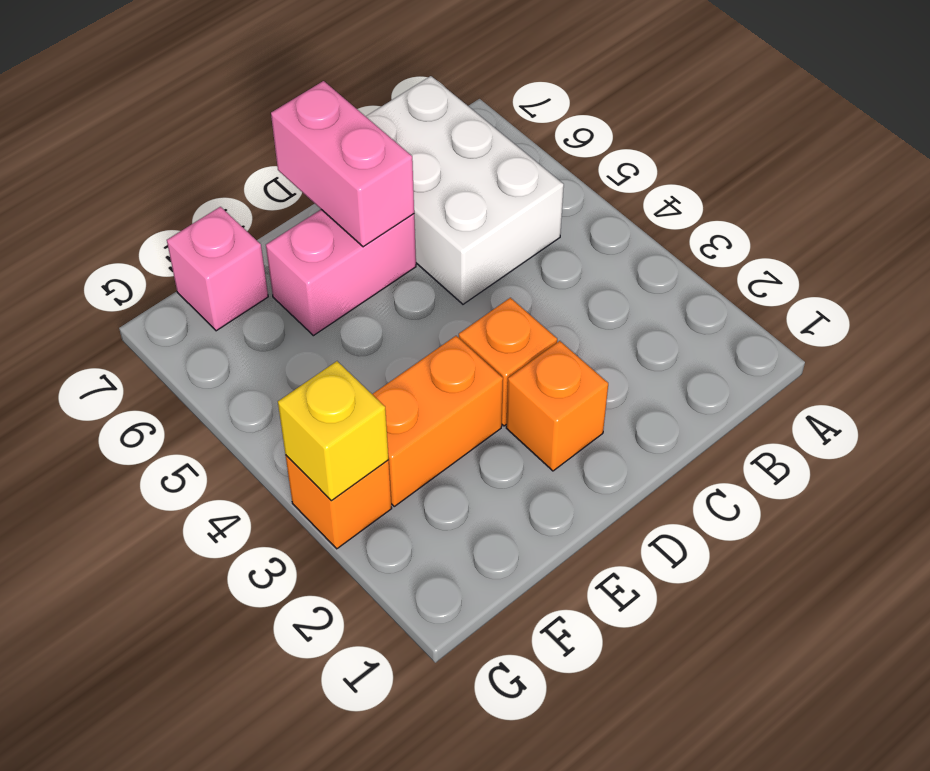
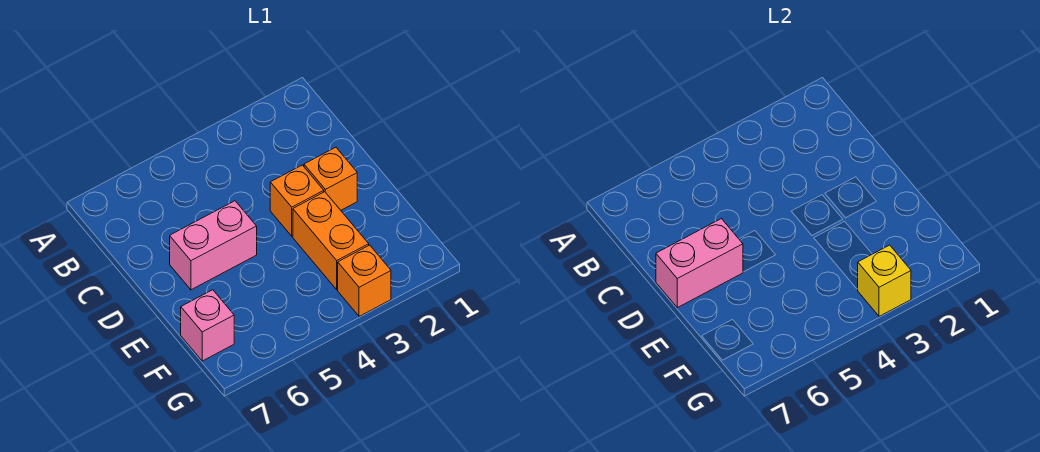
white brick B5:C7 level 1 -> none
pink brick D6:E6 level 1 -> pink brick D5:D6 level 1

